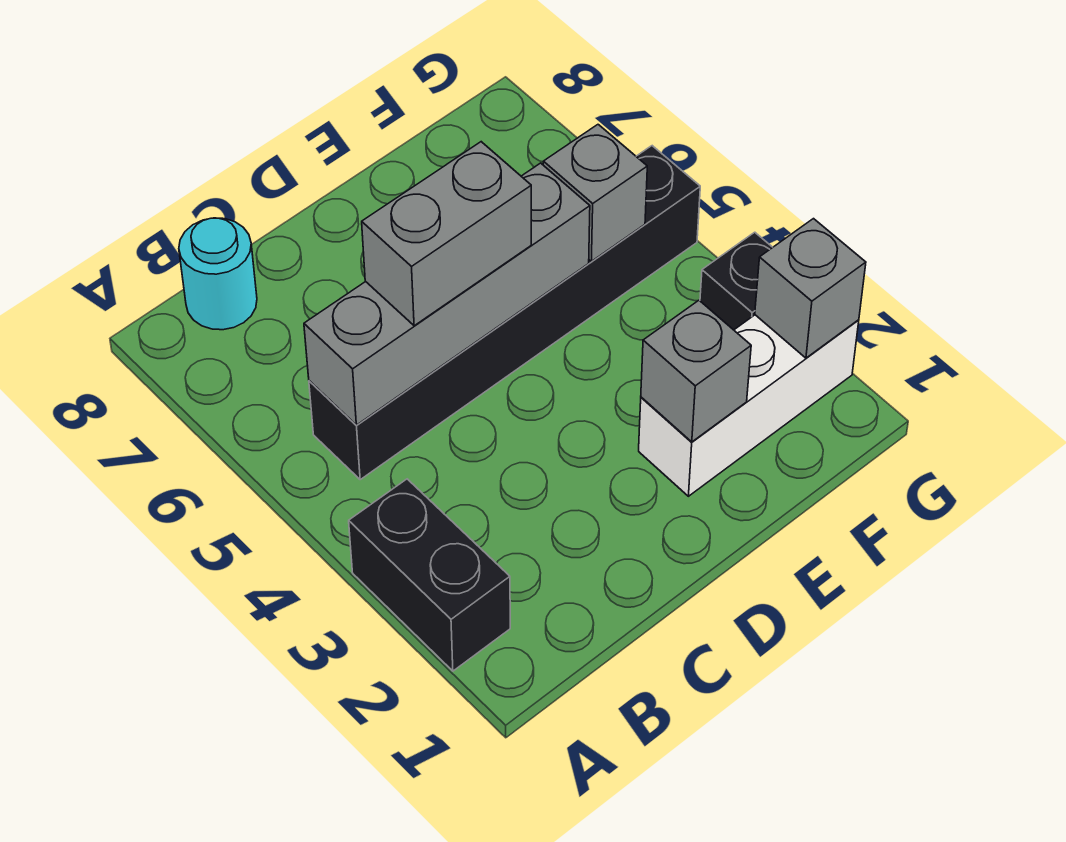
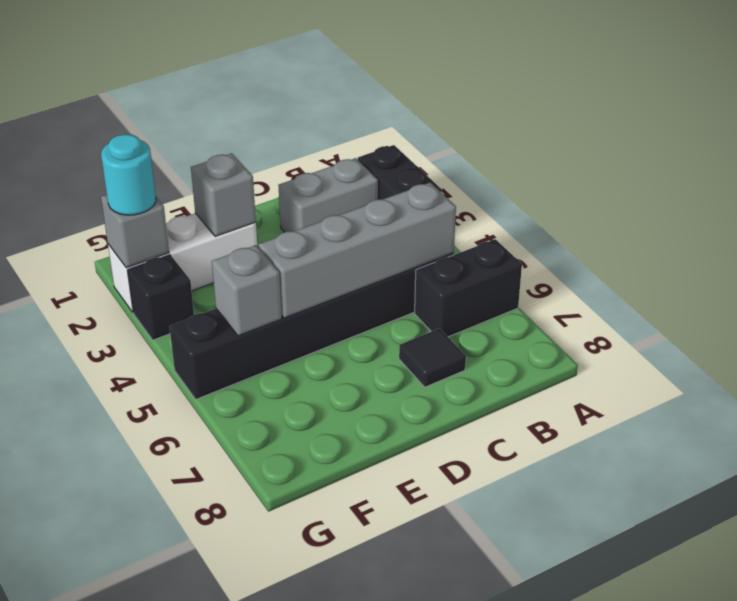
none -> black brick A6:B6 level 1
cyan round brick B8 level 1 -> cyan round brick G2 level 3
grey brick C5:D5 level 3 -> grey brick B2:C2 level 1
none -> black tile C7 level 1

